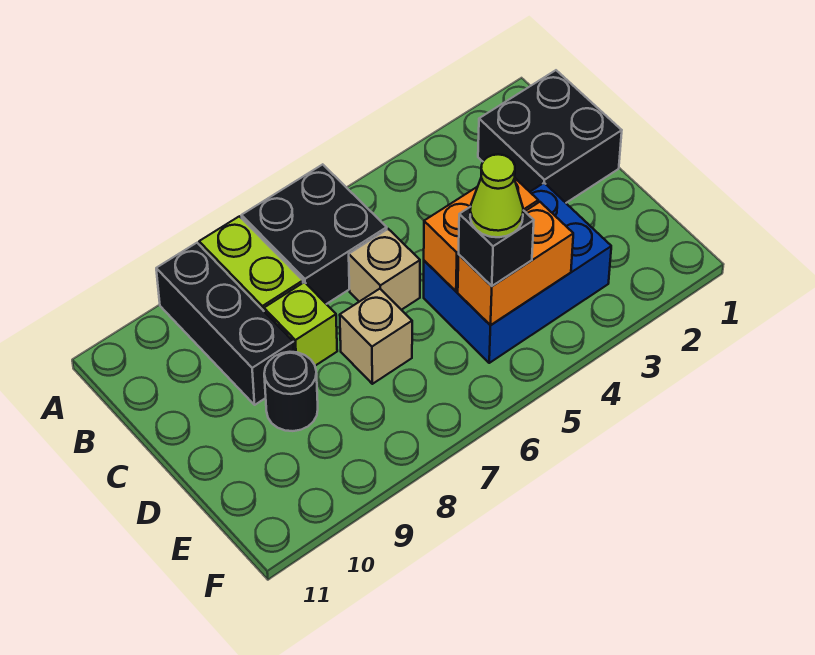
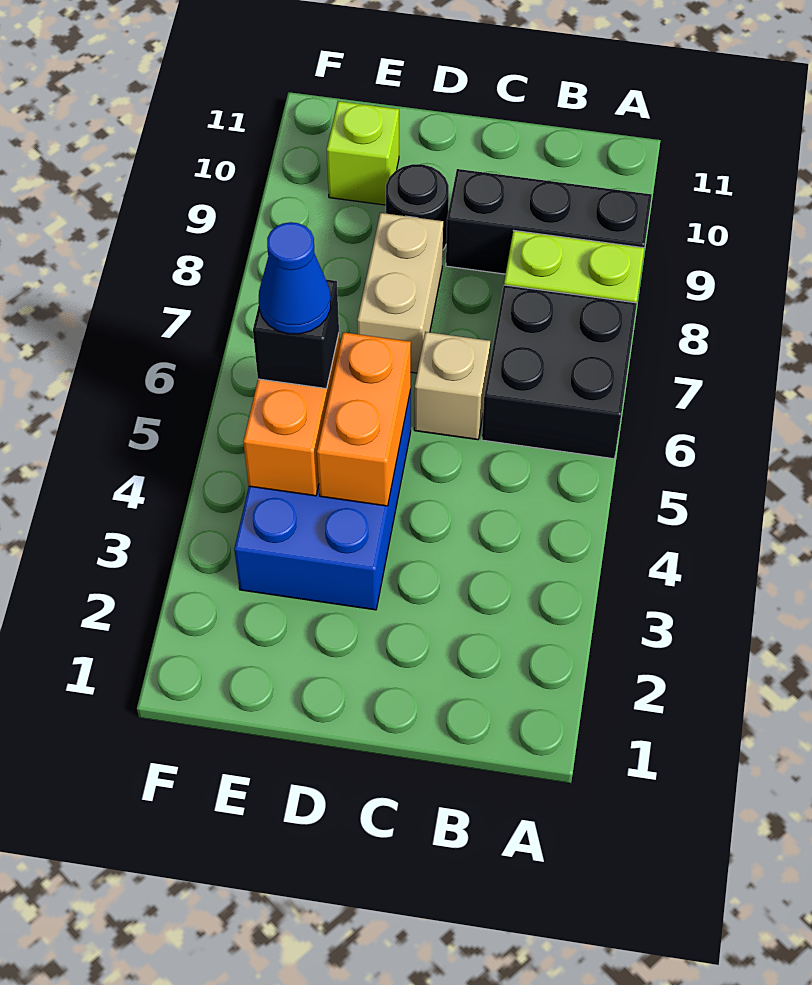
black brick B1:C2 level 1 -> none
lime brick C8 level 1 -> lime brick E10 level 1
tan brick D7 level 1 -> tan brick D7:D8 level 1
lime cone E5 level 4 -> blue cone E5 level 4

